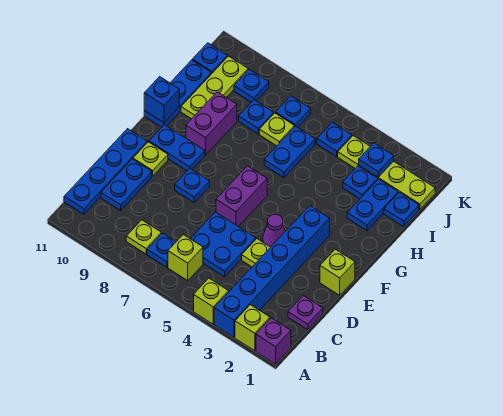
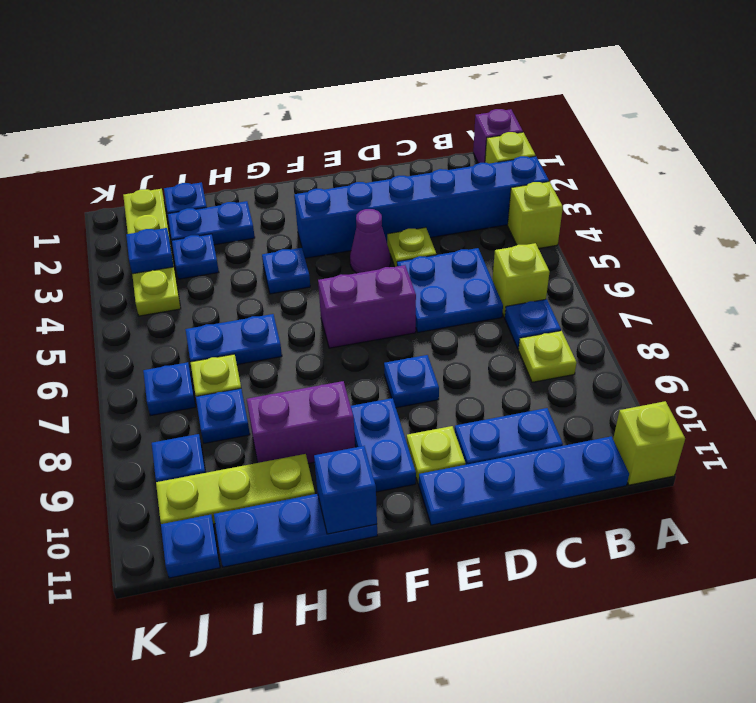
purple plate C1 level 1 -> none
lime brick E1 level 1 -> lime brick A11 level 1
blue plate J5 level 1 -> blue plate G4 level 1

